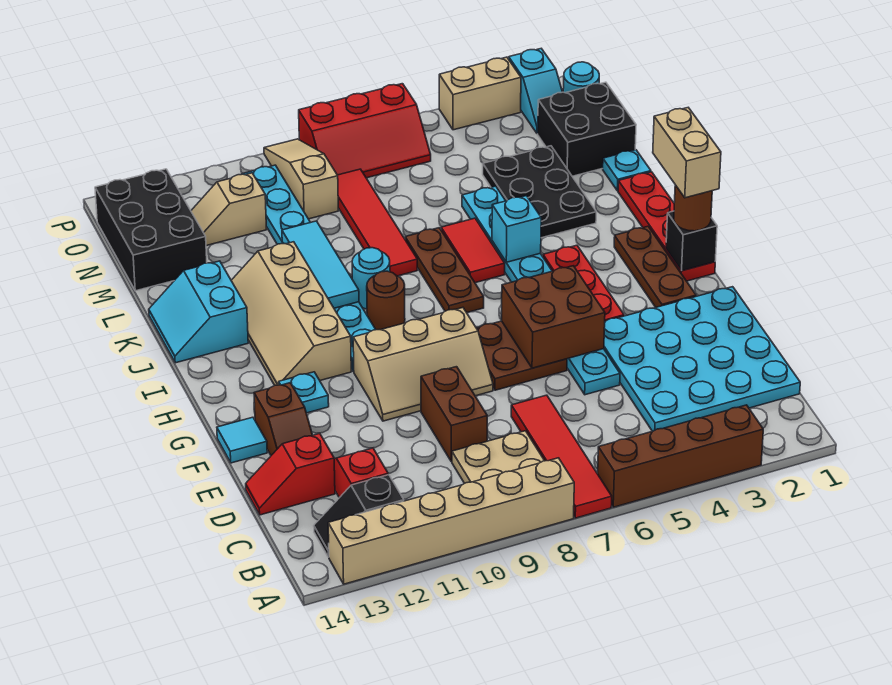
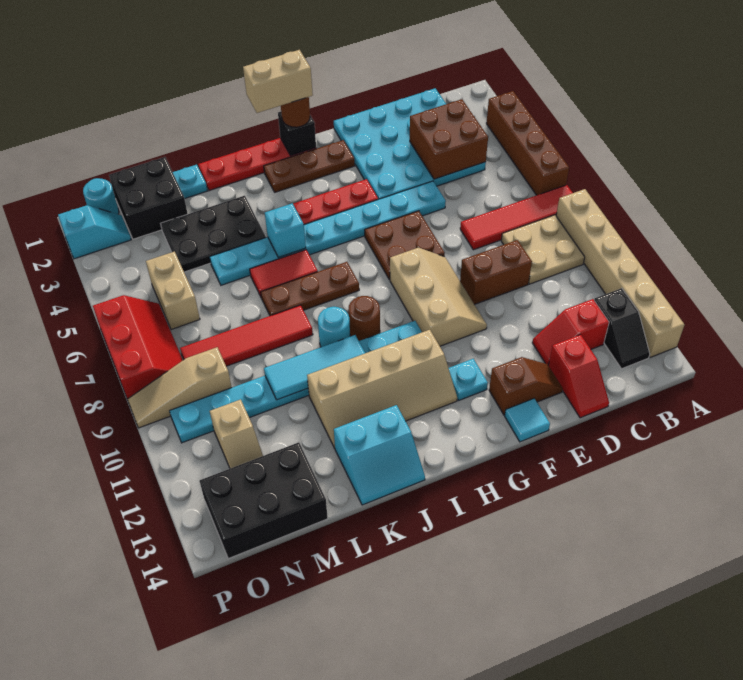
brown brick F5:G6 level 2 -> brown brick C3:D4 level 2
tan brick P3:P4 level 1 -> tan brick N5:N6 level 1

